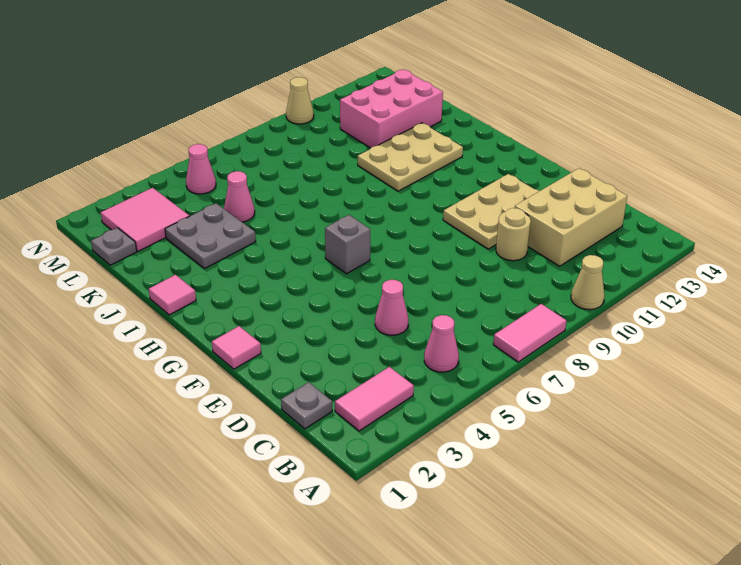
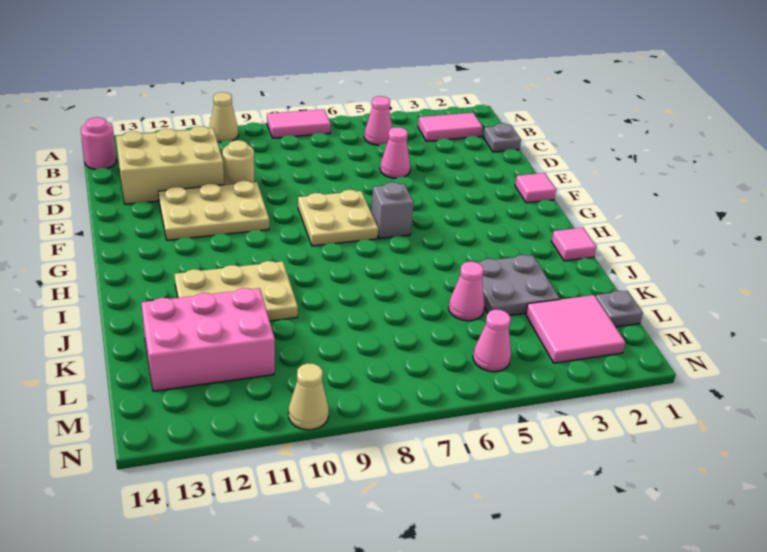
none -> pink round brick B14 level 1
none -> tan plate F7:G8 level 1

